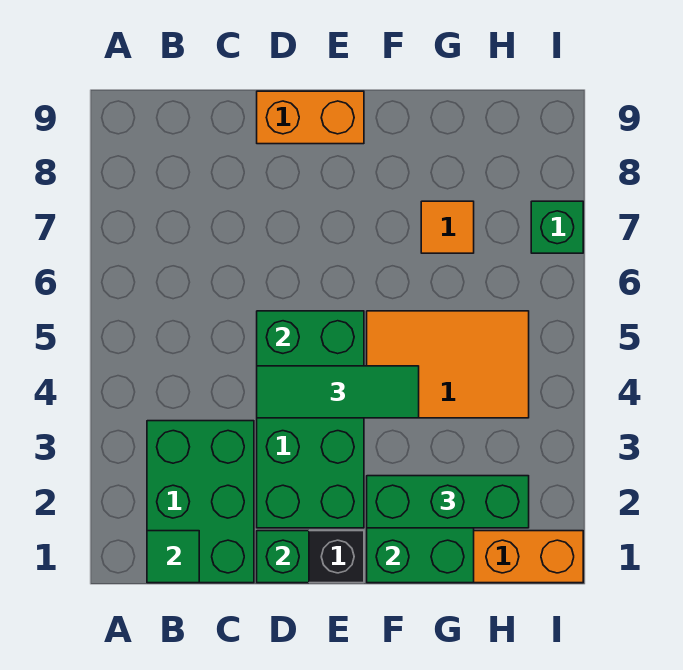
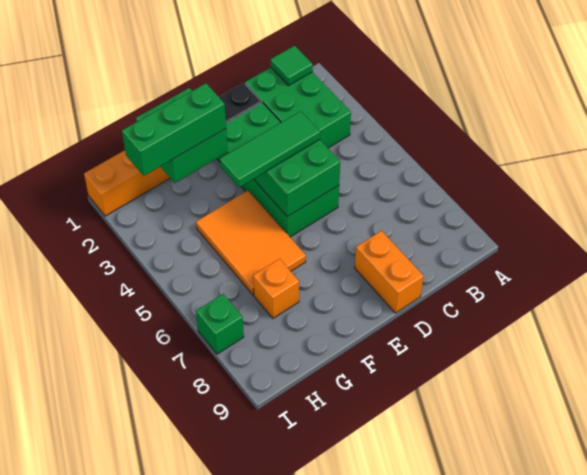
green brick D1 level 2 -> none
orange brick D9:E9 level 1 -> orange brick D8:D9 level 1
orange tile F4:H5 level 1 -> orange tile F4:G6 level 1
orange tile G7 level 1 -> orange brick G7 level 1

